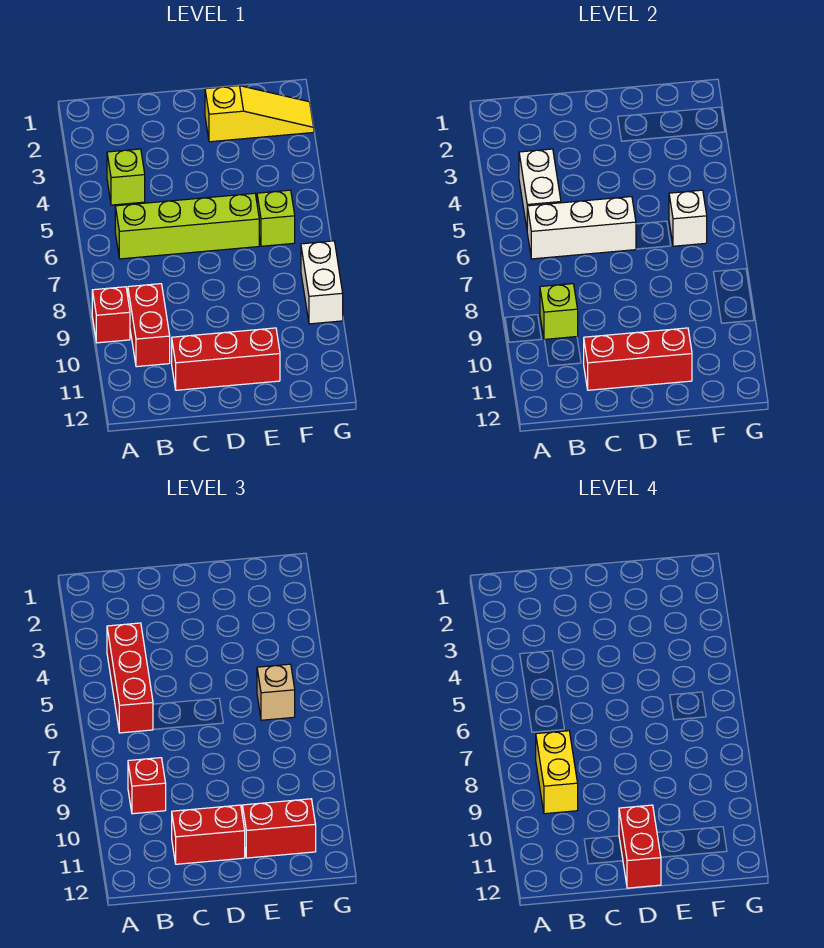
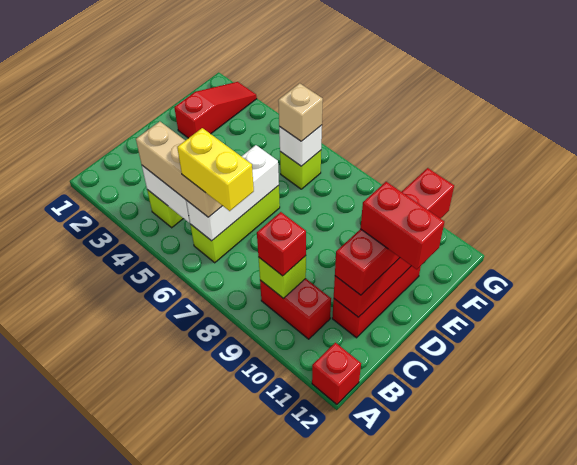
red brick A9 level 1 -> red brick A12 level 1
red brick B4:B6 level 3 -> tan brick B4:B6 level 3
lime brick B6:E6 level 1 -> lime brick B6:D6 level 1
yellow brick B8:B9 level 4 -> yellow brick B6:B7 level 4
yellow slope E2:G2 level 1 top E -> red slope E2:G2 level 1 top E
white brick G8:G9 level 1 -> none

